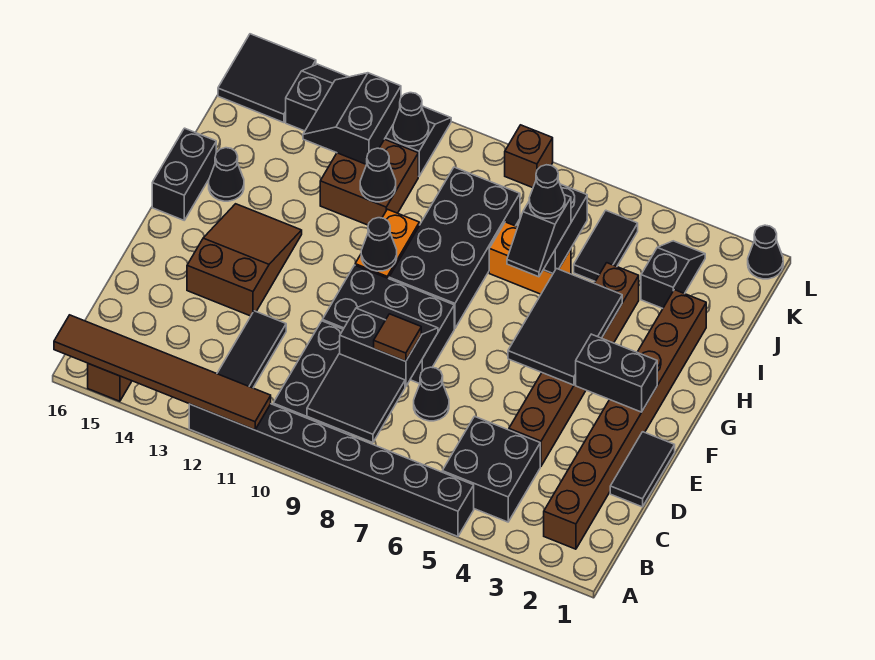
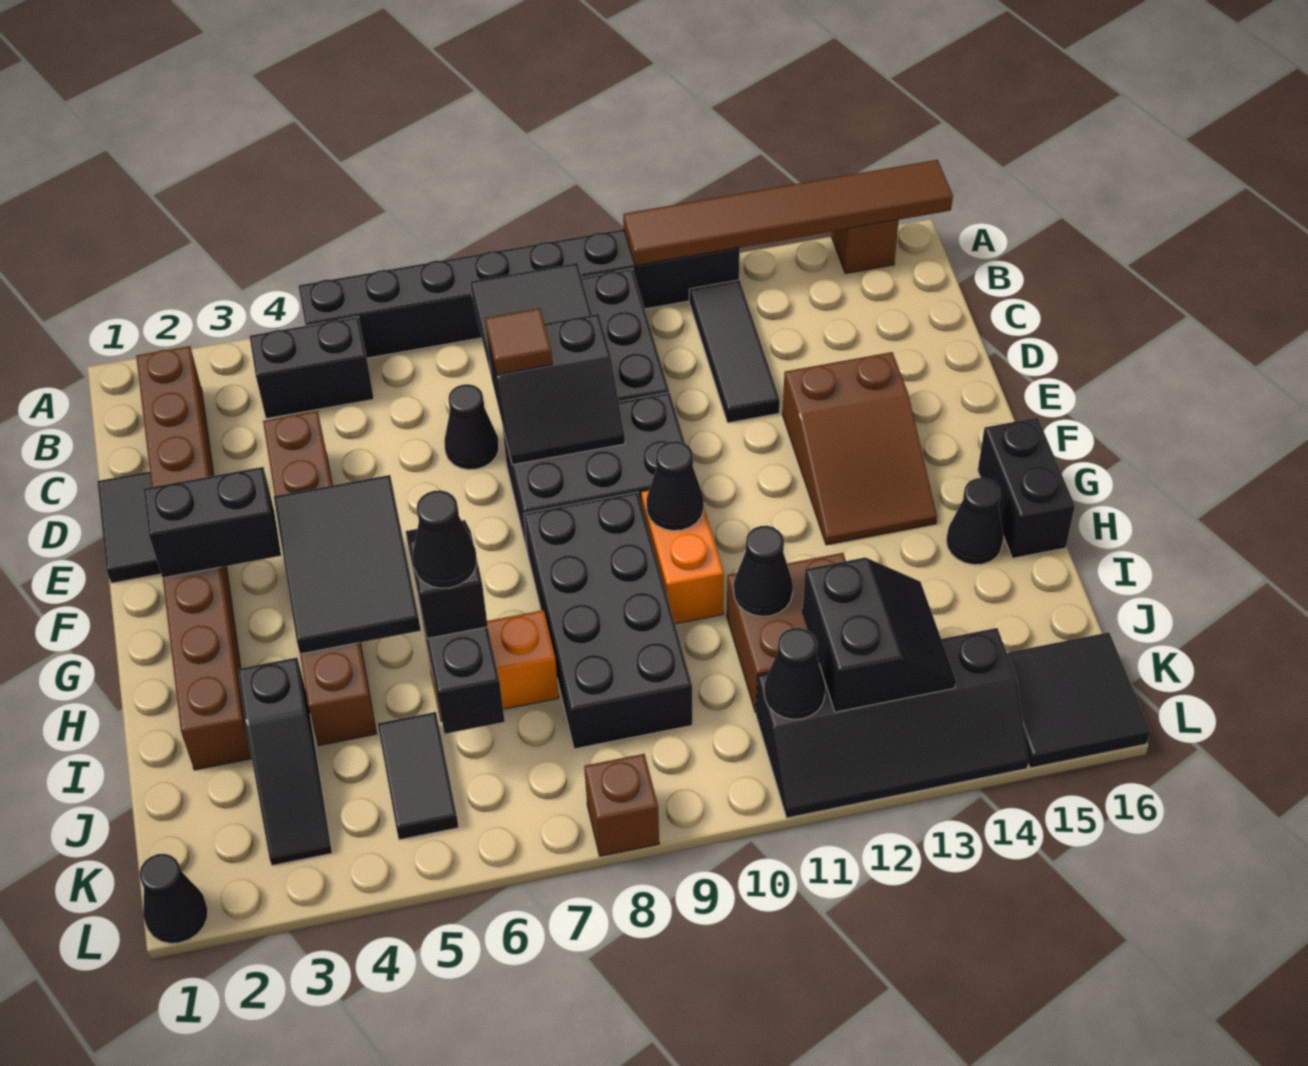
black brick B4:C5 level 1 -> black brick B4:B5 level 1
black slope J3:K3 level 1 top J -> black slope I3:K3 level 1 top I

